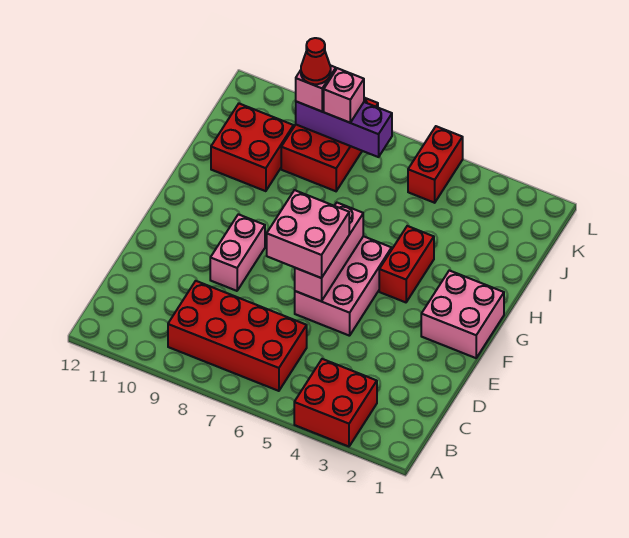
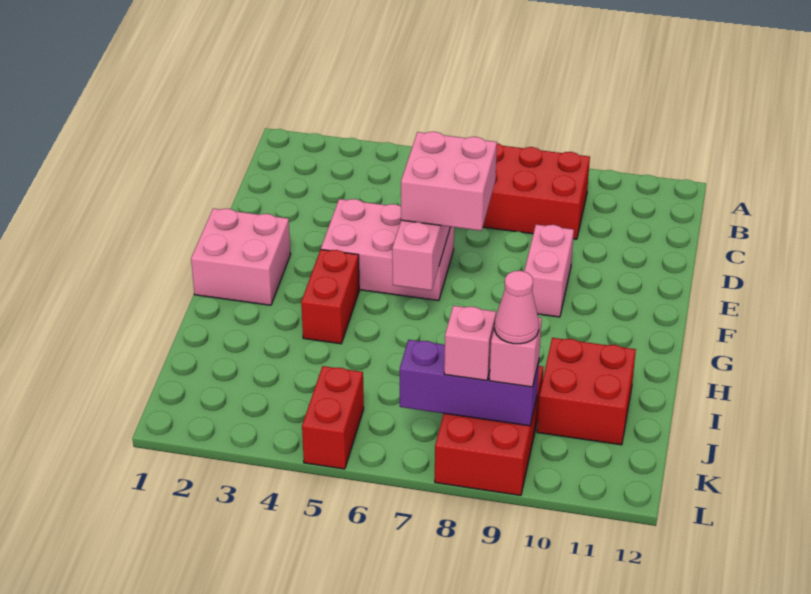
red brick A3:B4 level 1 -> none
pink brick E5:G6 level 1 -> pink brick E4:F6 level 1
red cone K9 level 4 -> pink cone K9 level 4

